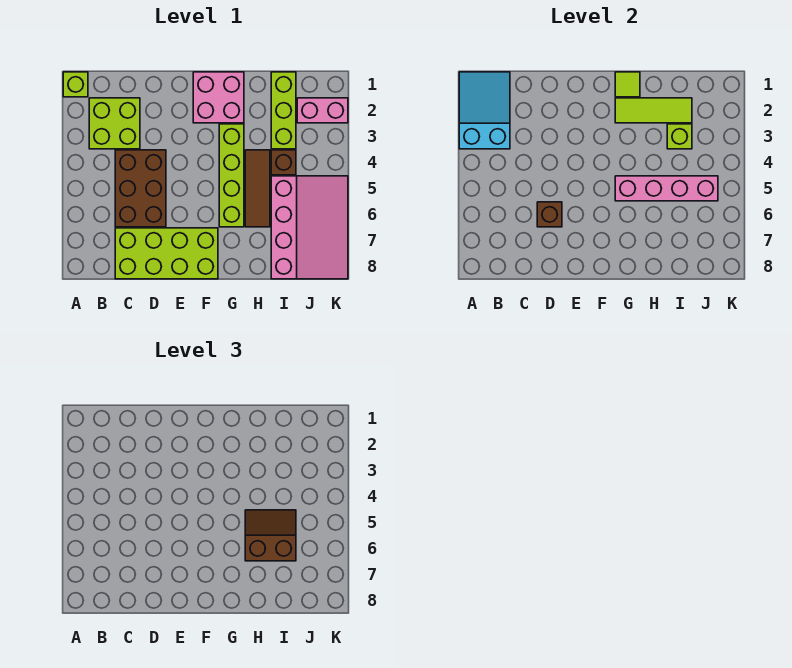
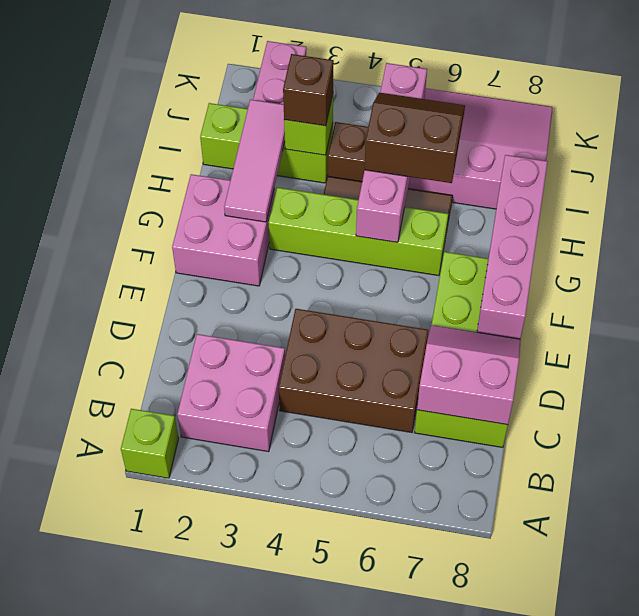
cyan slope A1:B3 level 2 top 3 -> none
lime brick B2:C3 level 1 -> pink brick B2:C3 level 1
none -> pink slope C7:D8 level 2 top C
brown brick D6 level 2 -> brown brick I3 level 3
none -> pink brick E8:H8 level 2
lime tile G1 level 2 -> none
lime tile G2:I2 level 2 -> pink tile G2:I2 level 2
brown slope H5:I6 level 3 top 6 -> brown slope H5:I6 level 3 top H

